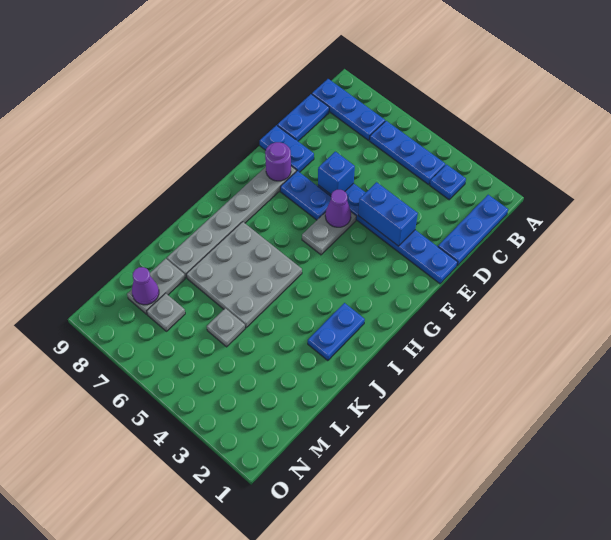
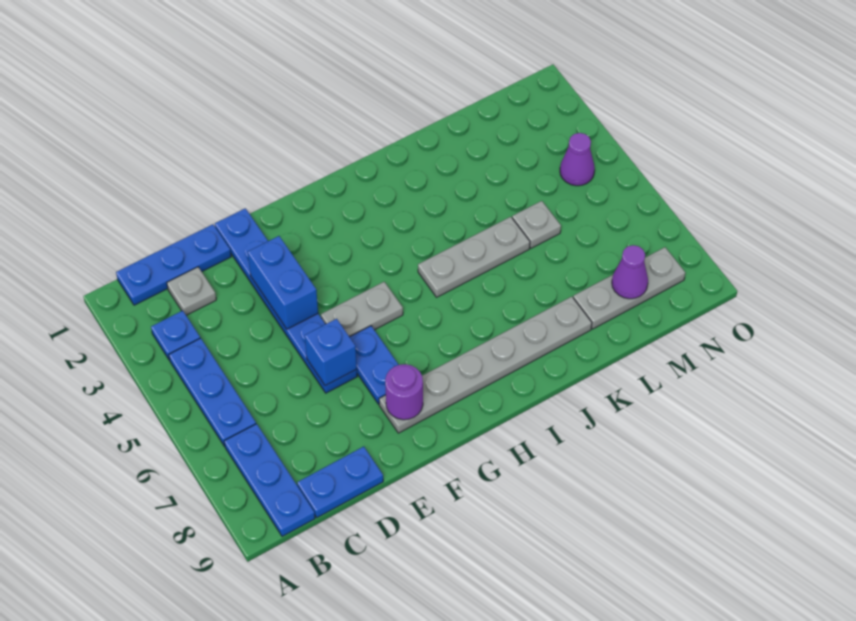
blue plate E8:E9 level 1 -> none
purple cone F5 level 2 -> purple cone N4 level 1
blue plate I2:J2 level 1 -> none
grey plate I5:K7 level 1 -> grey plate I5:K5 level 1
grey plate L8:M8 level 1 -> grey plate L8:N8 level 1
grey plate M7 level 1 -> grey plate C2 level 1

